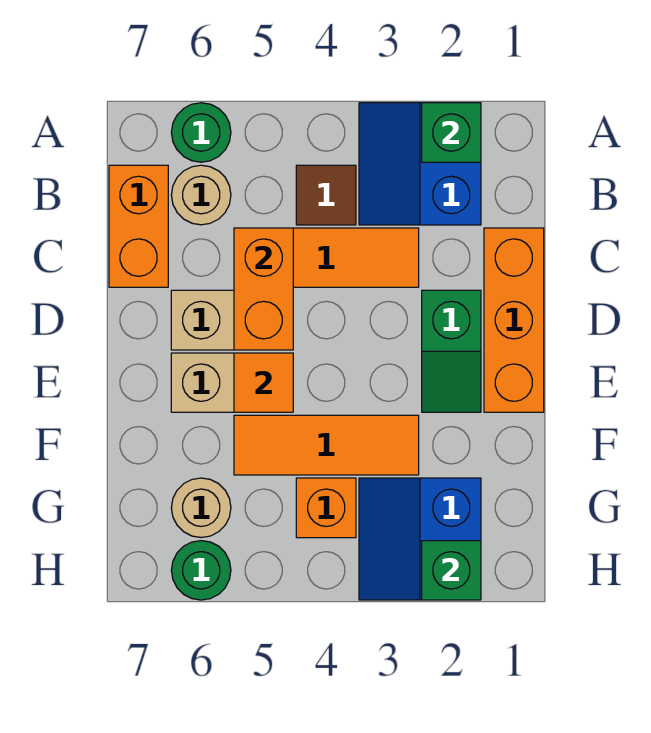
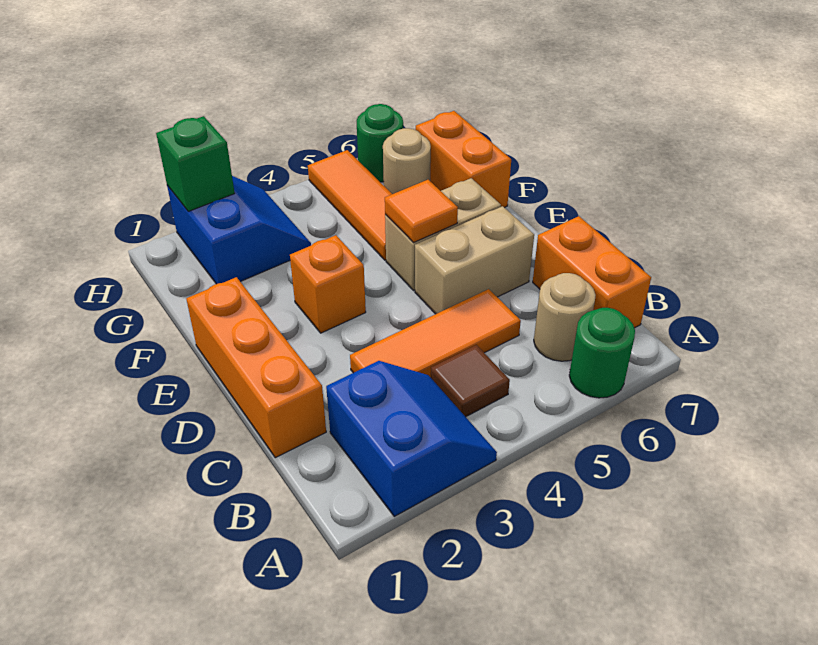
green brick A2 level 2 -> none
orange brick C5:D5 level 2 -> orange brick F7:G7 level 1
green slope D2:E2 level 1 top D -> none
orange tile F3:F5 level 1 -> orange tile F5:H5 level 1
orange brick G4 level 1 -> orange brick E3 level 1

